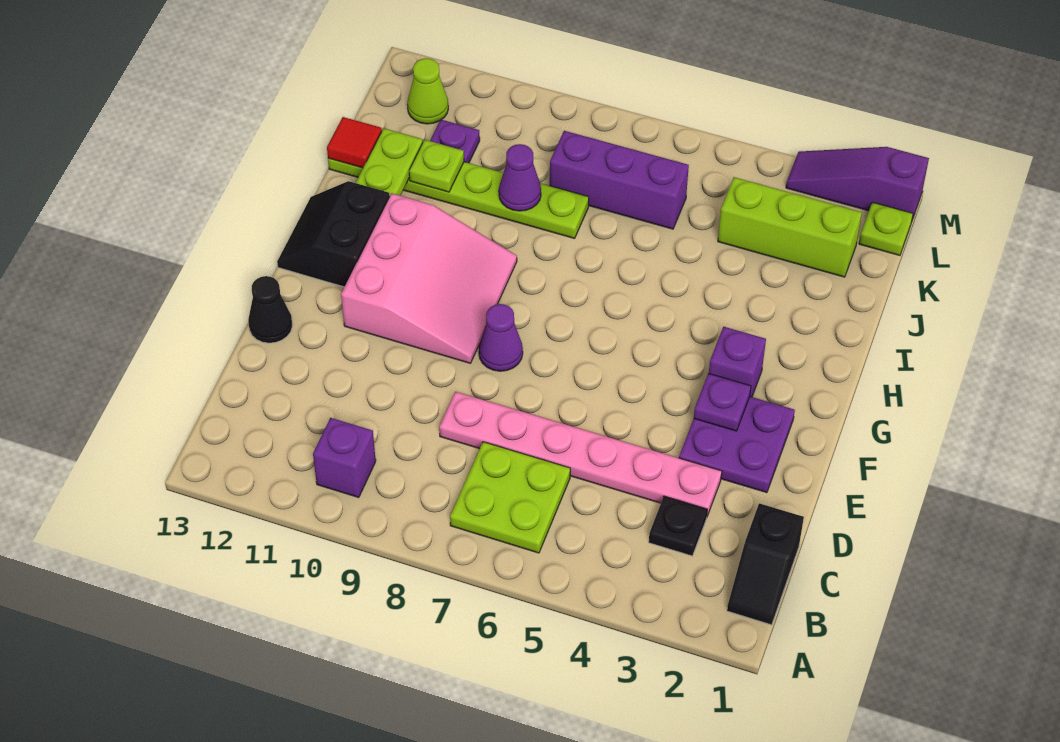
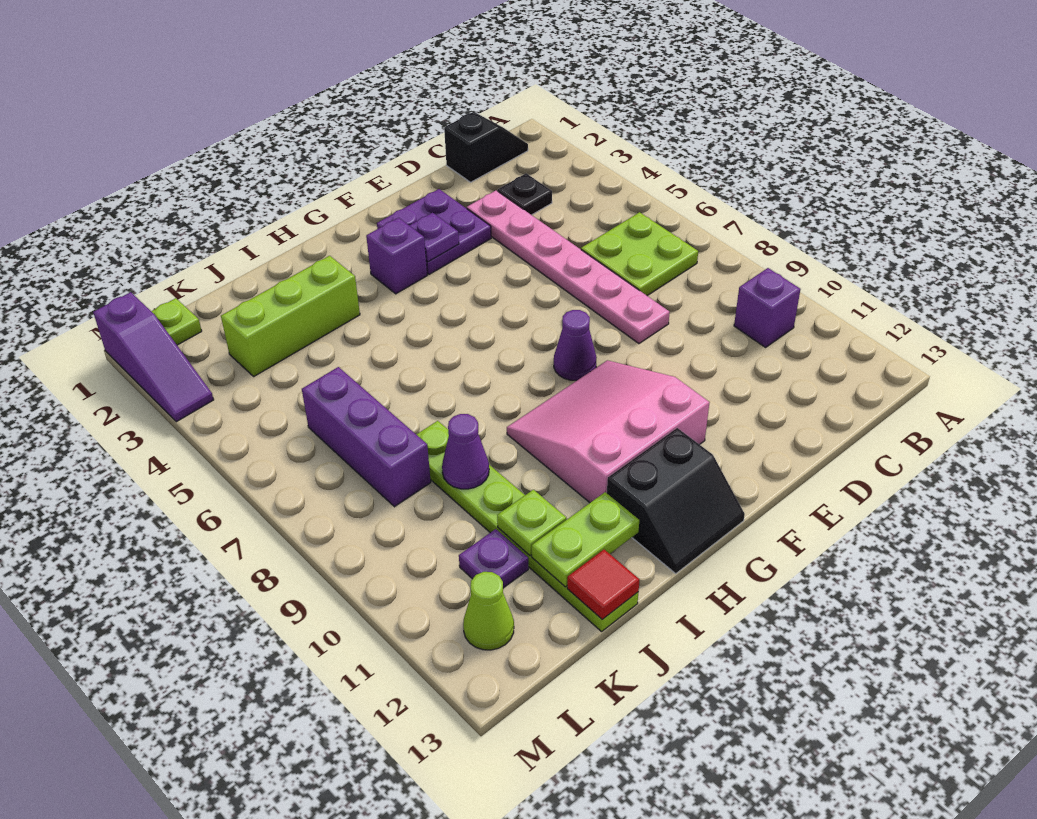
black cone E13 level 1 -> none
lime brick K2:K4 level 1 -> lime brick I3:K3 level 1

